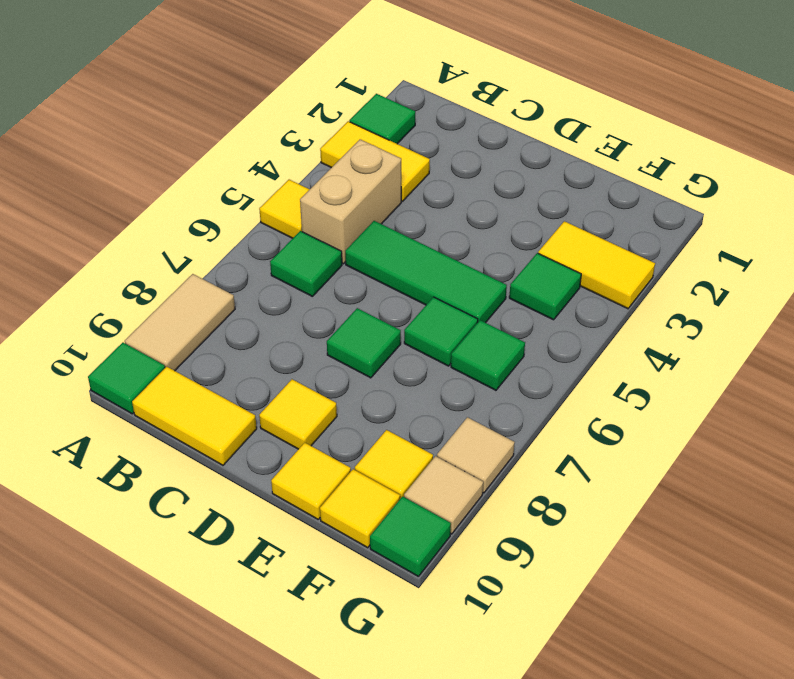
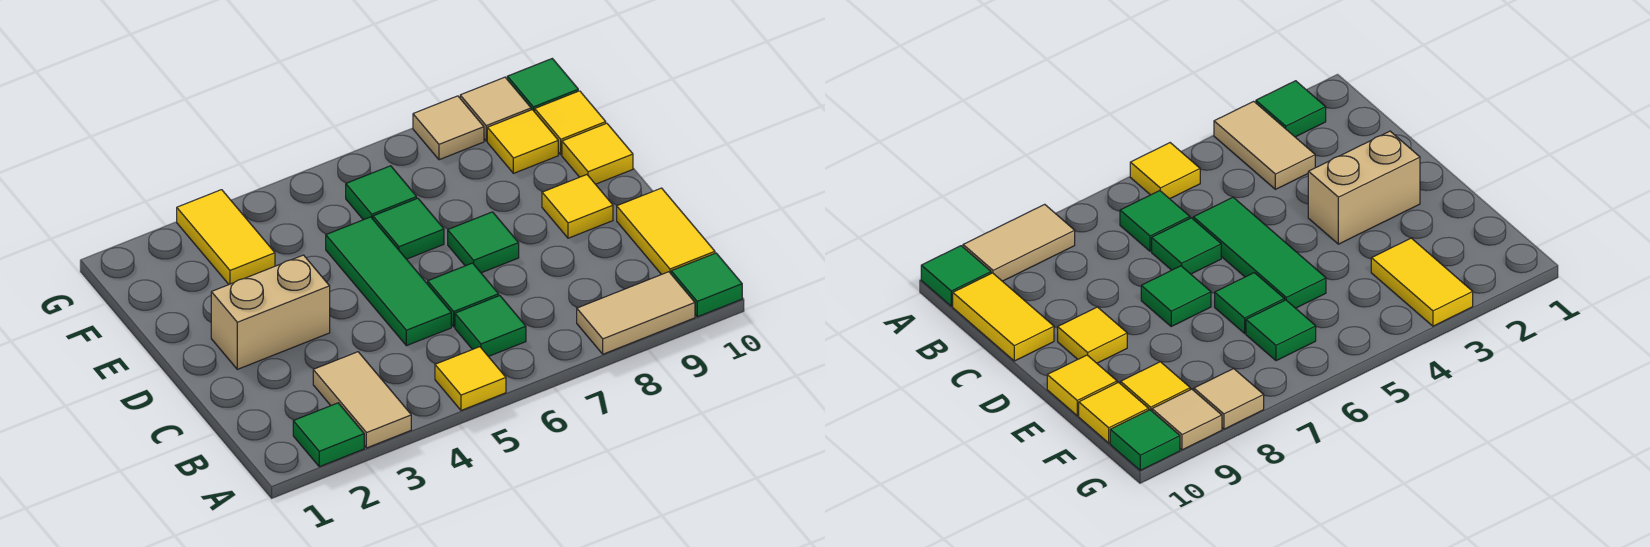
yellow tile A3:B3 level 1 -> tan tile A3:B3 level 1
tan brick B4:B5 level 1 -> tan brick D2:D3 level 1
green tile F4 level 1 -> green tile C6 level 1

